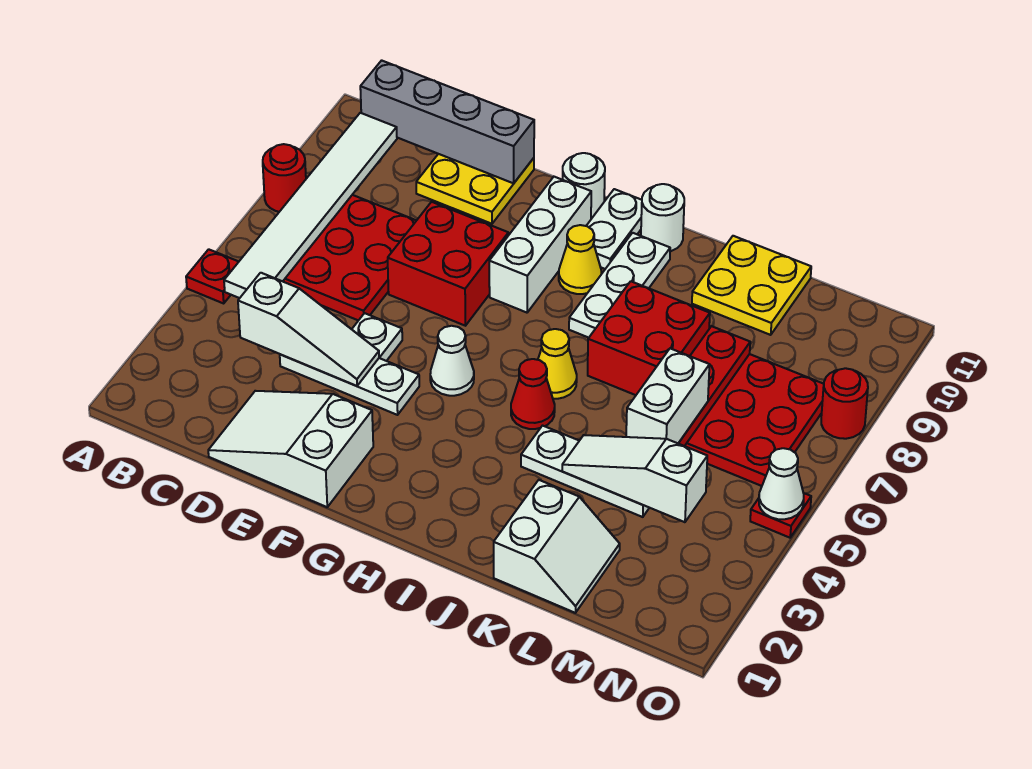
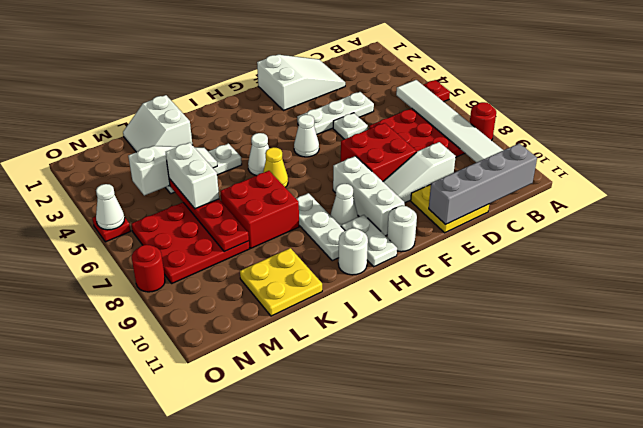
white slope C4:E4 level 2 top C -> white slope D9:F9 level 1 top D
yellow cone H9 level 1 -> white cone H9 level 1
red cone I5 level 1 -> white cone I5 level 1

